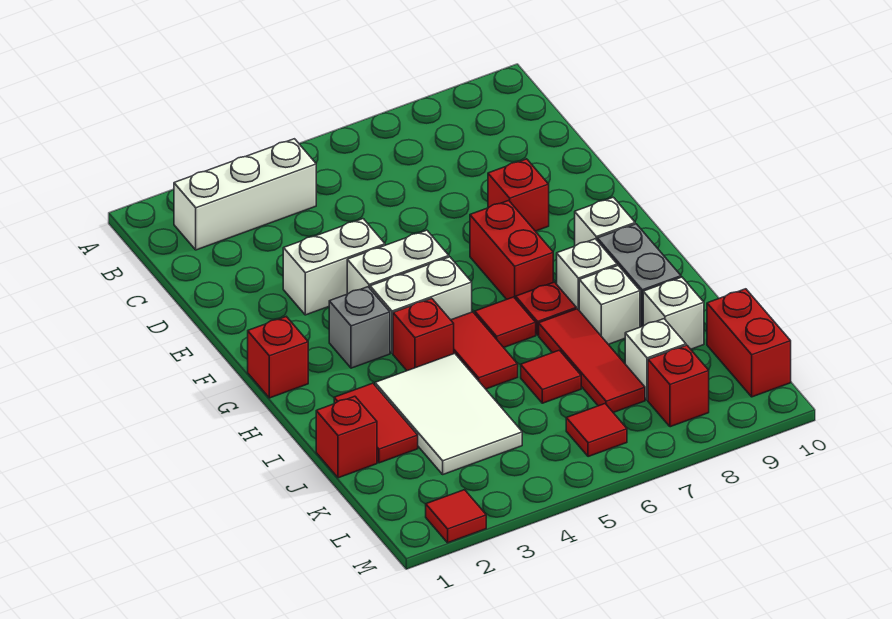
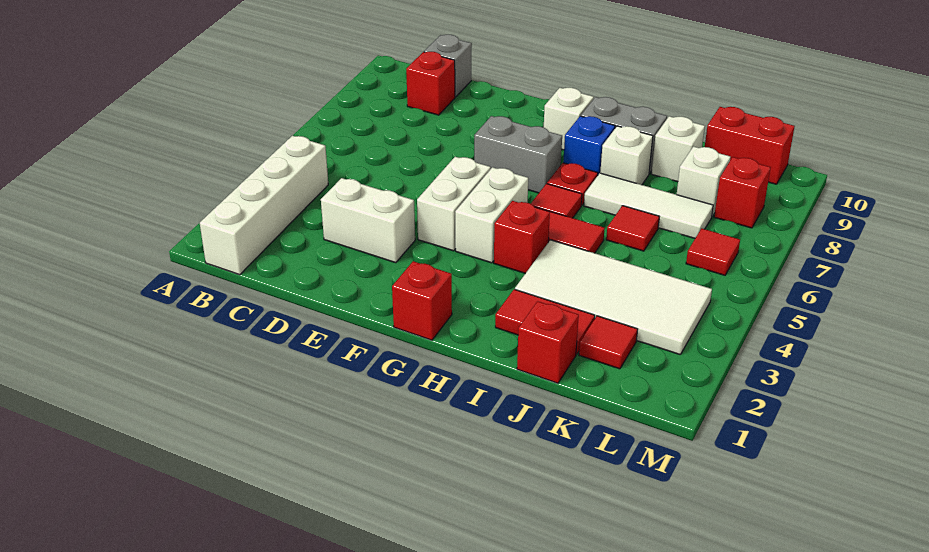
white brick B2:B4 level 1 -> white brick B1:B4 level 1
white brick E3:E4 level 1 -> white brick D3:E3 level 1
red brick E8 level 1 -> red brick C9 level 1
red brick F7:G7 level 1 -> grey brick F7:G7 level 1
grey brick G3 level 1 -> grey brick C10 level 1
white brick H8 level 1 -> blue brick H8 level 1
white tile I3:K4 level 1 -> white tile I3:L4 level 1
red tile I7:K7 level 1 -> white tile I7:K7 level 1
red tile M2 level 1 -> red tile K2 level 1

